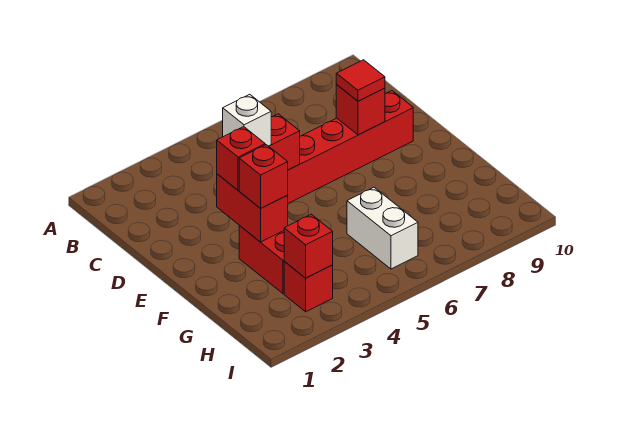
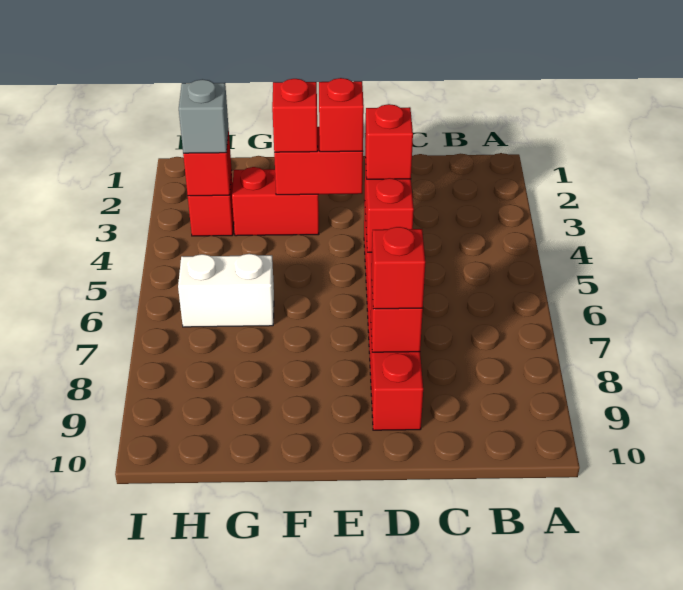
white brick D4 level 3 -> red brick D4 level 3
red tile D8 level 3 -> red brick D8 level 3
none -> grey brick H3 level 3

